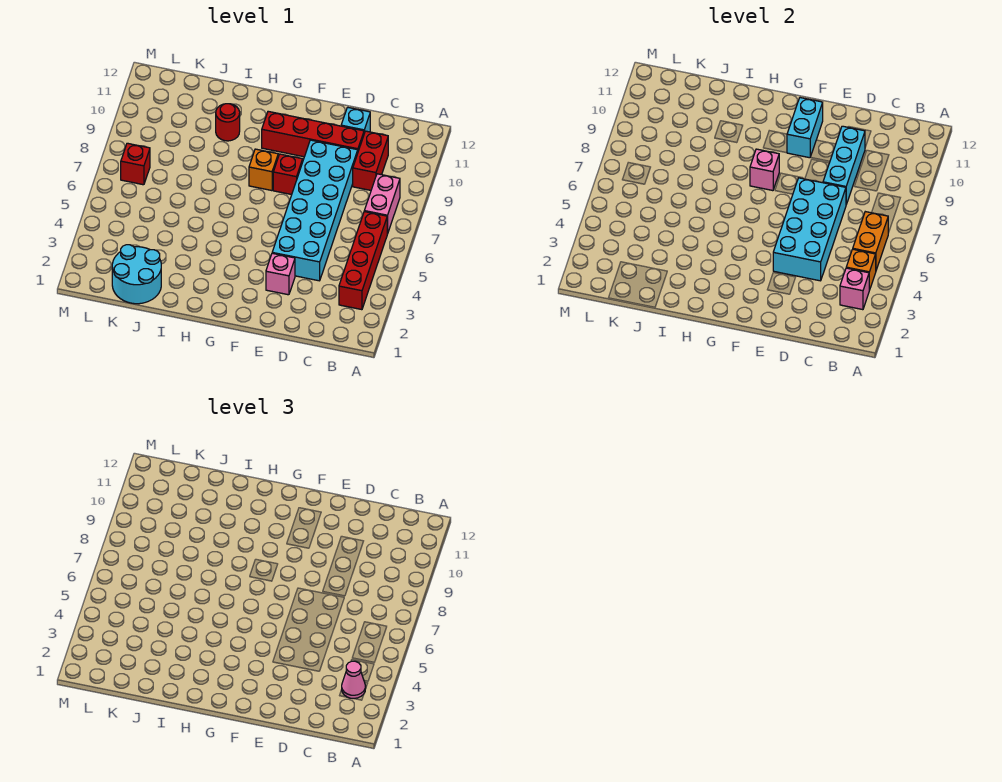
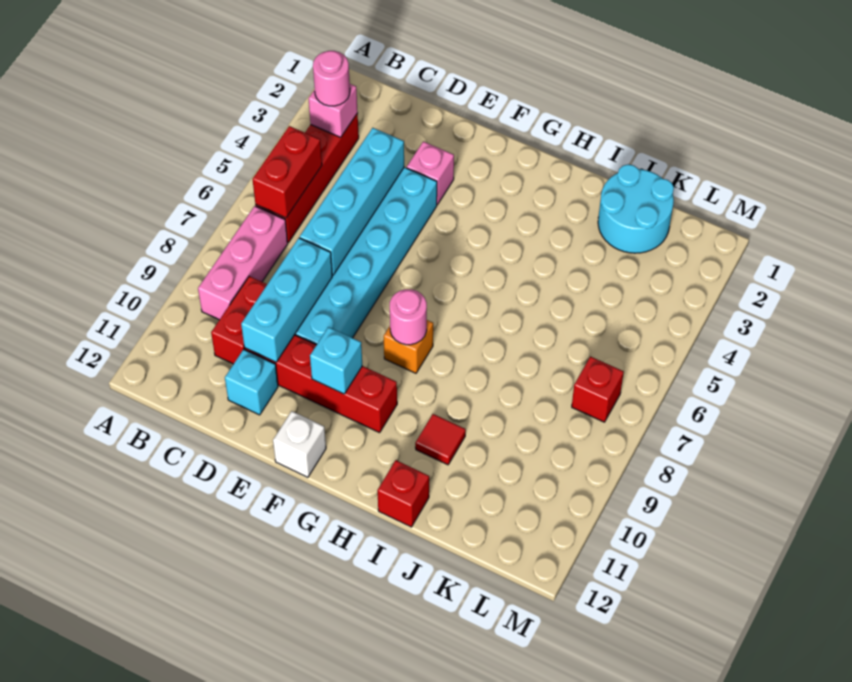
pink cone B3 level 3 -> pink round brick B3 level 3
orange brick B4 level 2 -> none
orange brick B5:B6 level 2 -> red brick B5:B6 level 2
pink brick B7:B8 level 1 -> pink brick B7:B9 level 1
cyan brick D4:E7 level 2 -> cyan brick D4:D7 level 2
red brick F8 level 1 -> red brick I12 level 1
cyan brick F10:F11 level 2 -> cyan brick F10 level 2
none -> white brick F12 level 1
pink brick G8 level 2 -> pink round brick G8 level 2
red round brick I10 level 1 -> red tile I10 level 1

